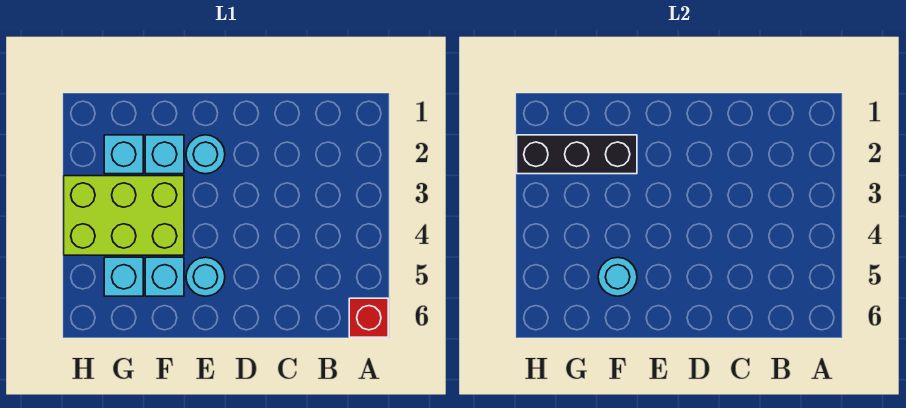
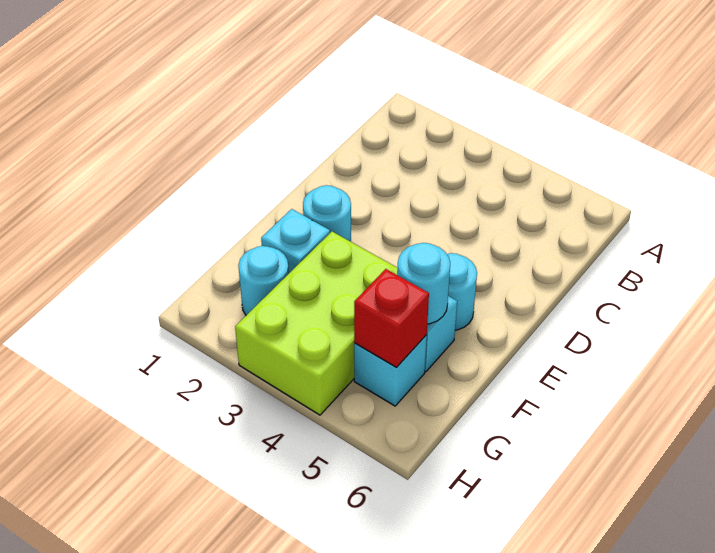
red brick A6 level 1 -> red brick G5 level 2
black brick F2:H2 level 2 -> none
cyan brick G2 level 1 -> cyan round brick G2 level 1

